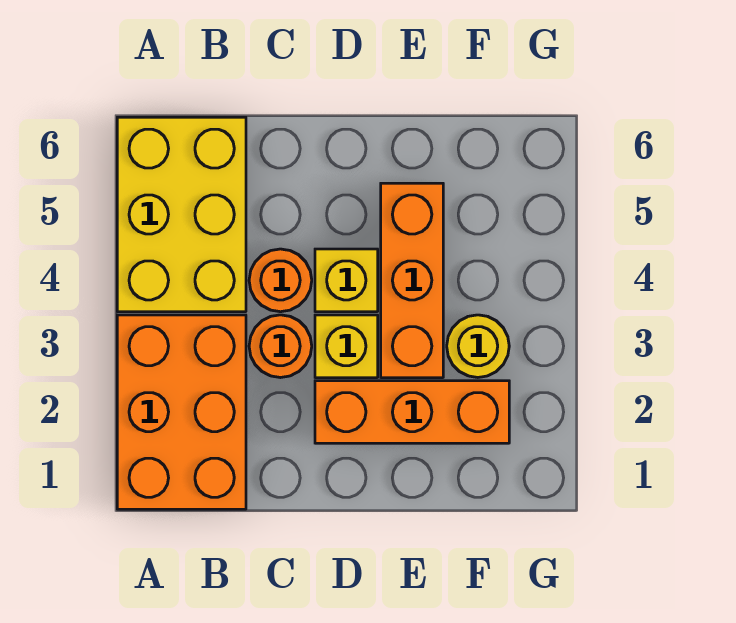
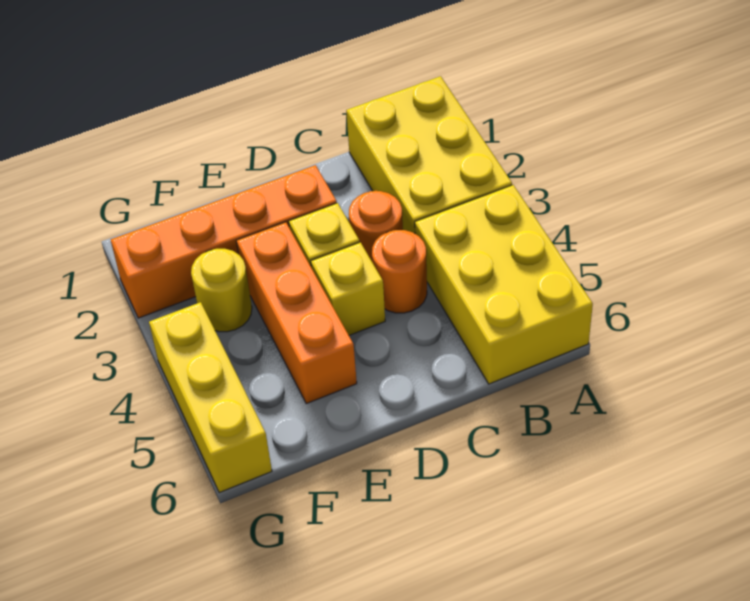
orange brick A1:B3 level 1 -> yellow brick A1:B3 level 1
orange brick D2:F2 level 1 -> orange brick D2:G2 level 1
none -> yellow brick G4:G6 level 1

